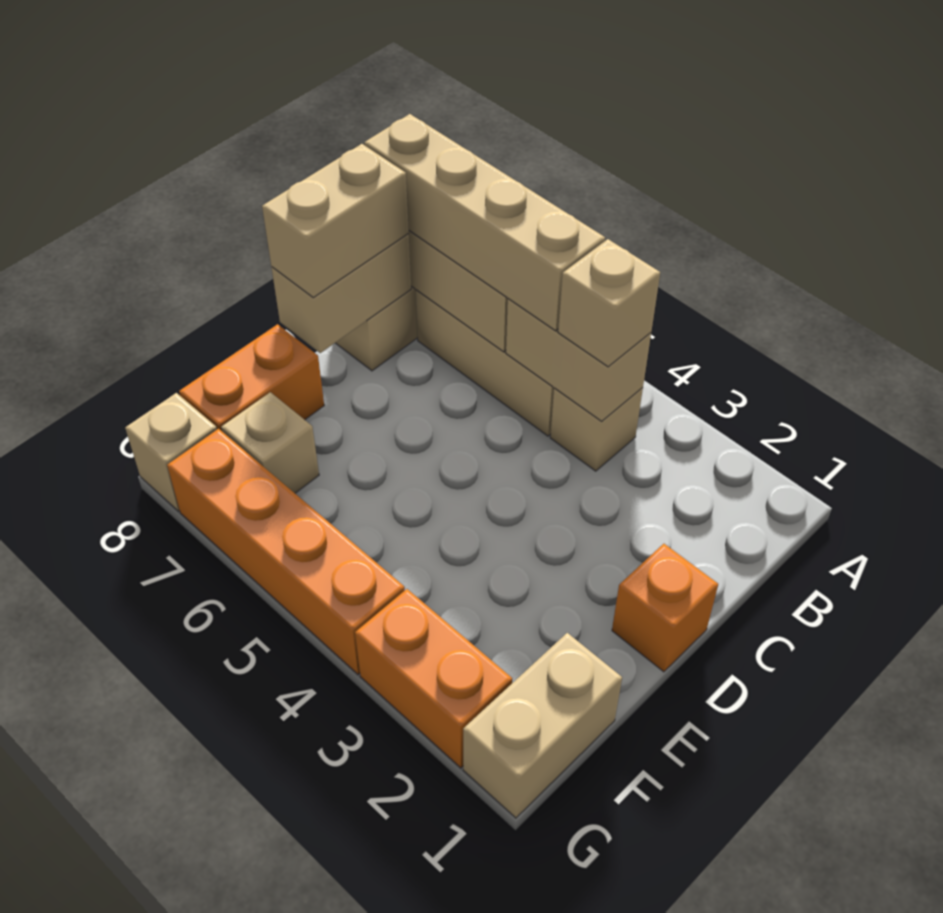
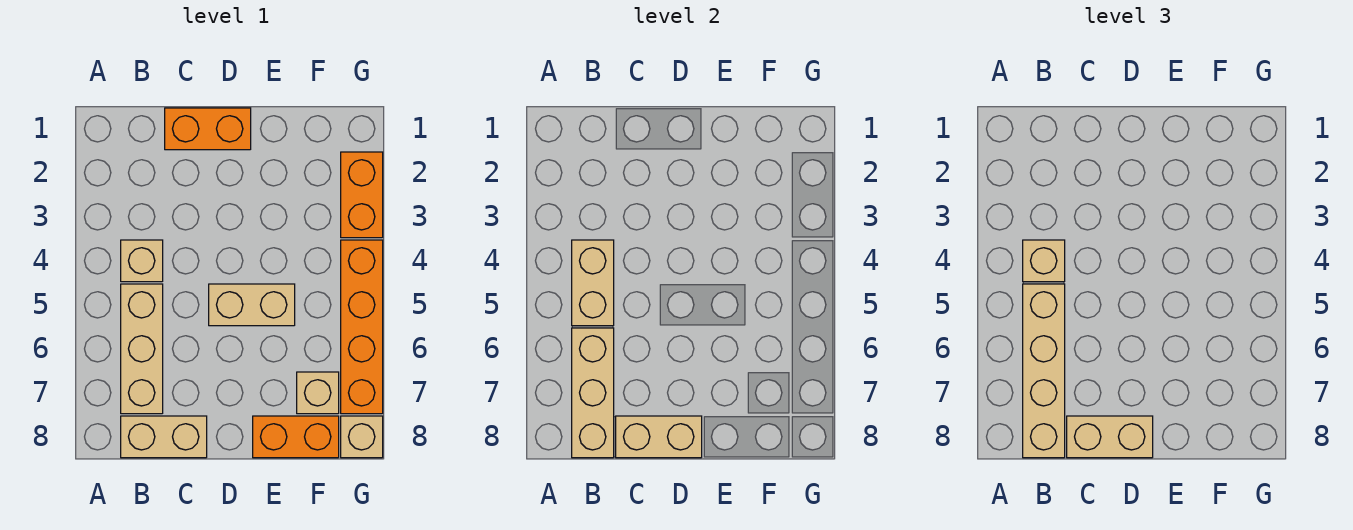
orange brick D1 level 1 -> orange brick C1:D1 level 1
tan brick F1:G1 level 1 -> tan brick D5:E5 level 1

